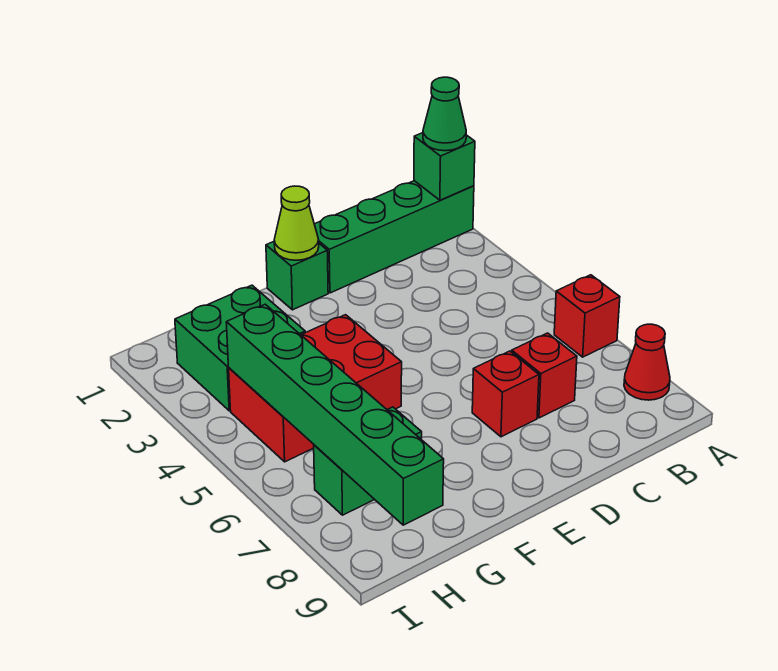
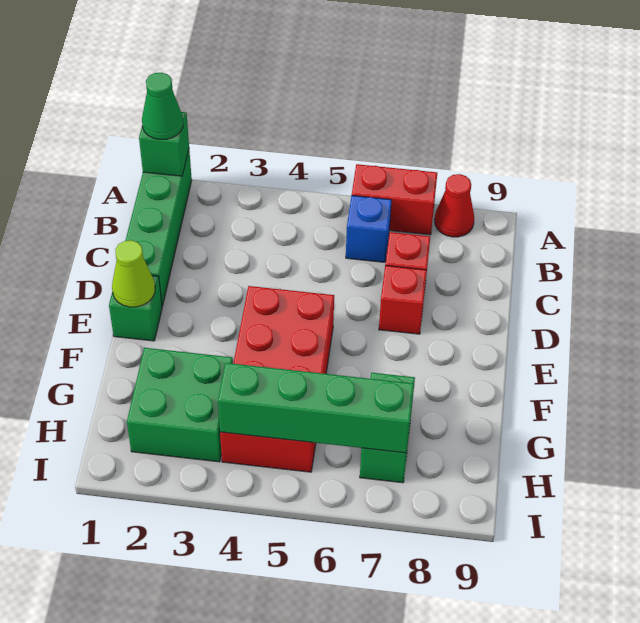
red brick A6 level 1 -> red brick A6:A7 level 1
none -> blue brick B6 level 1
red brick F4:H5 level 1 -> red brick E4:H5 level 1
green brick H4:H9 level 2 -> green brick H4:H7 level 2

